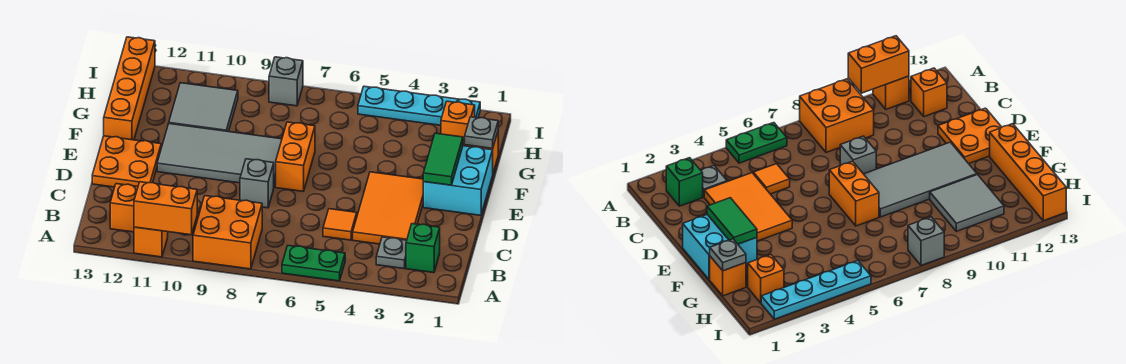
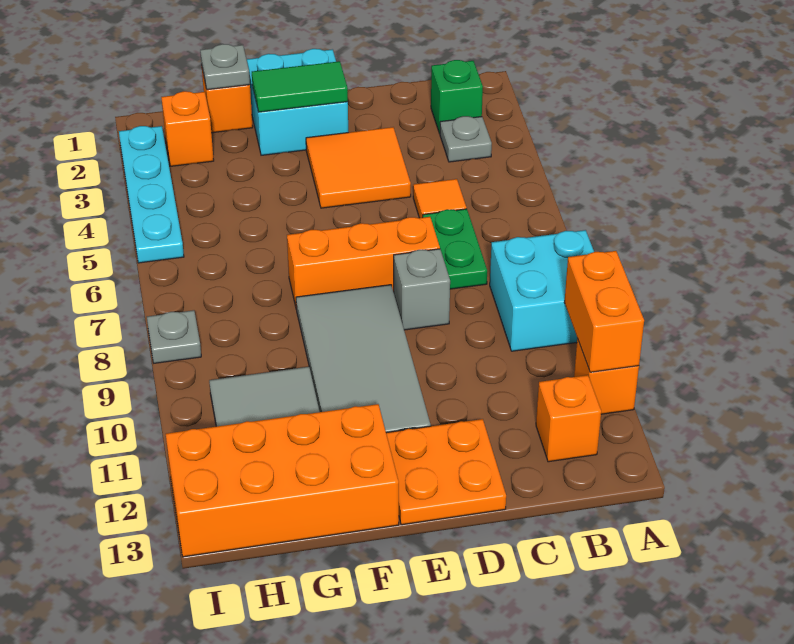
green plate A5:A6 level 1 -> green plate C6:C7 level 1
orange brick A8:B9 level 1 -> cyan brick A8:B9 level 1
orange tile C3:E4 level 1 -> orange tile D3:E4 level 1
orange brick E7:F7 level 1 -> orange brick D7:F7 level 1
orange brick F13:I13 level 1 -> orange brick F12:I13 level 1
grey brick I8 level 1 -> grey plate I8 level 1

